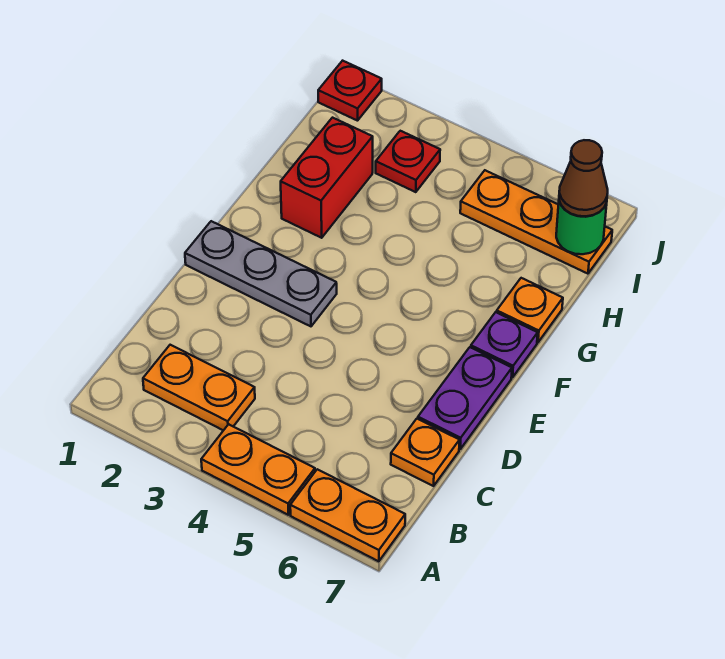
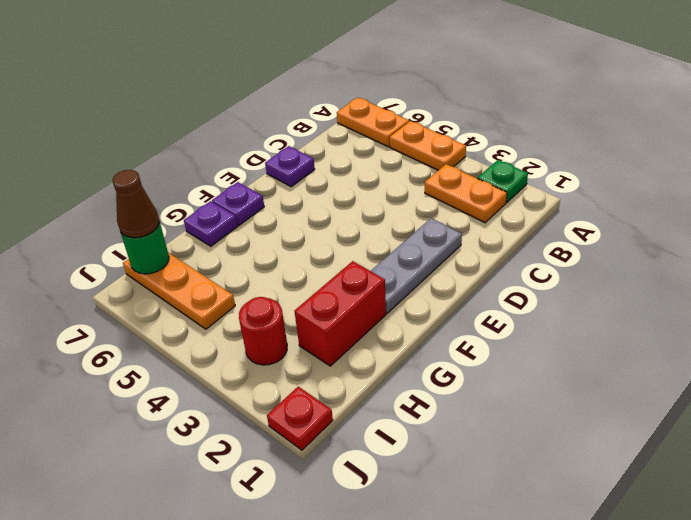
none -> green plate A2 level 1
orange plate C7 level 1 -> none
purple plate D7:E7 level 1 -> purple plate D7 level 1
grey plate E1:E3 level 1 -> grey plate D2:F2 level 1
orange plate G7 level 1 -> purple plate G7 level 1
red plate I3 level 1 -> red round brick I3 level 1

